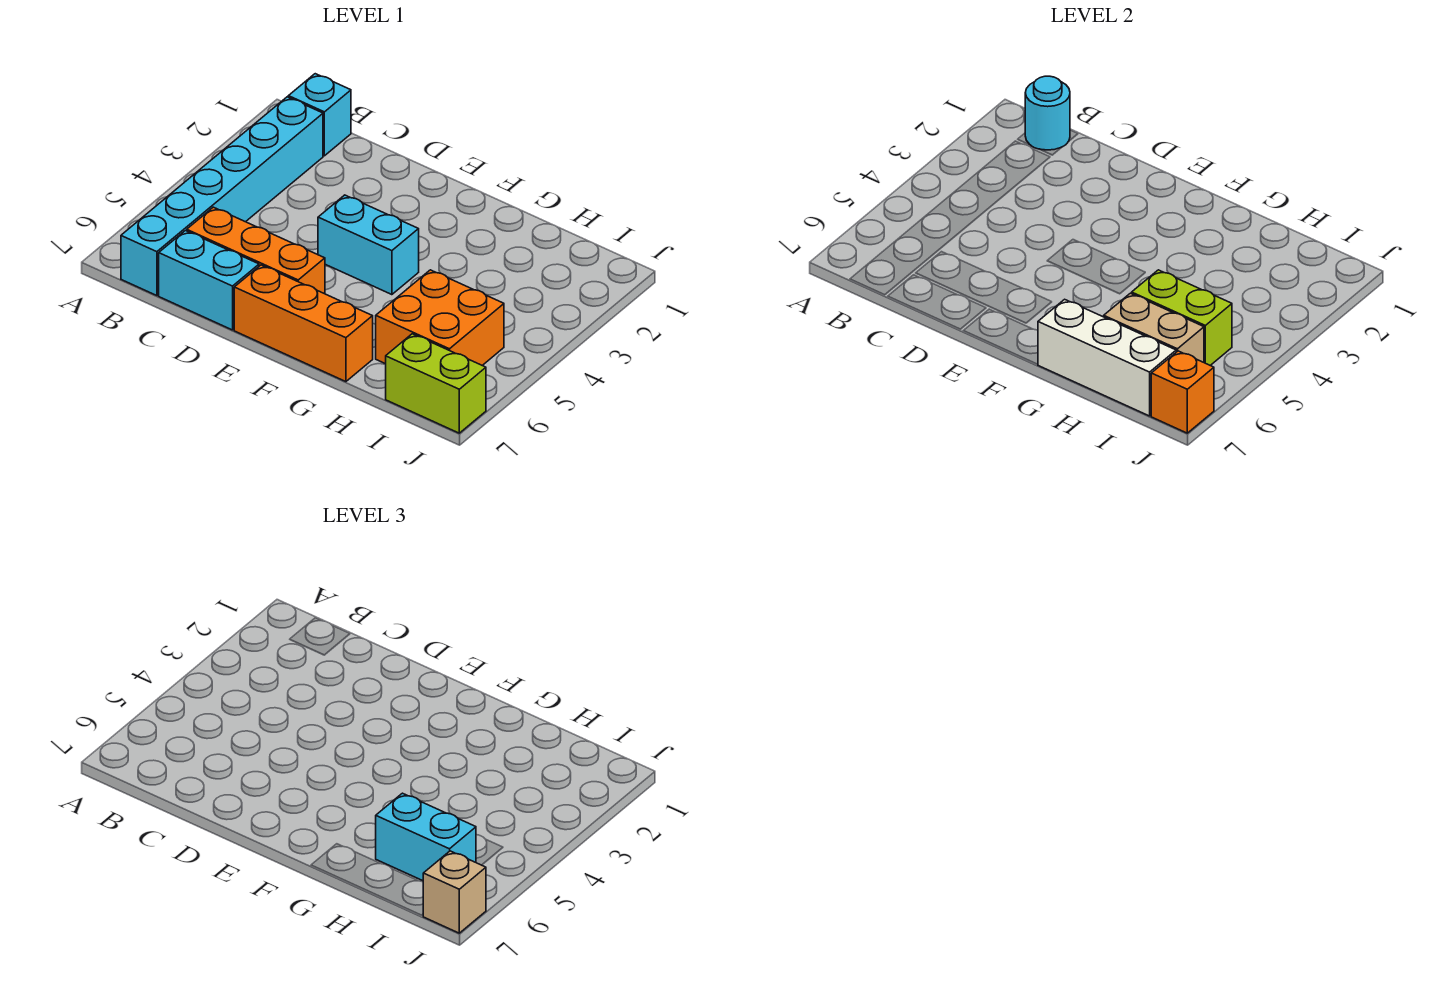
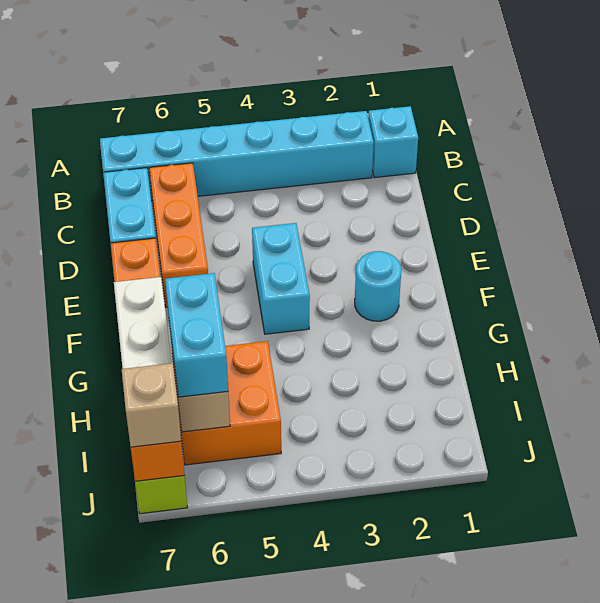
cyan round brick B1 level 2 -> cyan round brick F2 level 1
lime brick H5:I5 level 2 -> none

